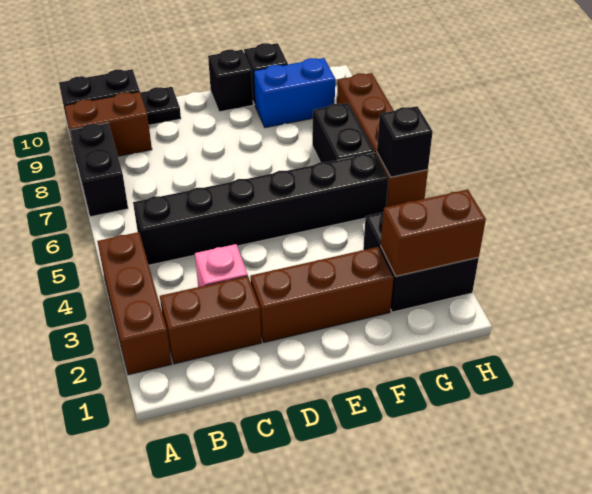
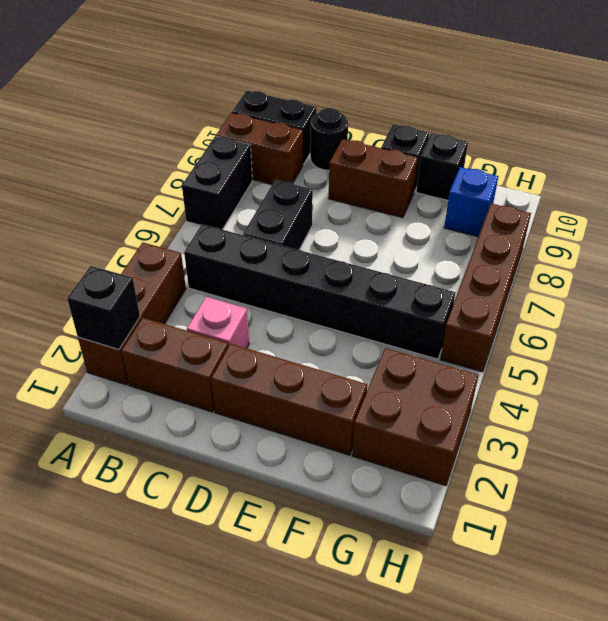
black plate C10 level 1 -> black round brick C10 level 1
blue brick F9:G9 level 1 -> blue brick G9 level 1
black brick G2:H3 level 1 -> brown brick G2:H3 level 1
brown brick G2:H2 level 2 -> brown brick D9:E9 level 1
black brick G6:G7 level 1 -> black brick C6:C7 level 1
black brick H5 level 2 -> black brick A2 level 2

